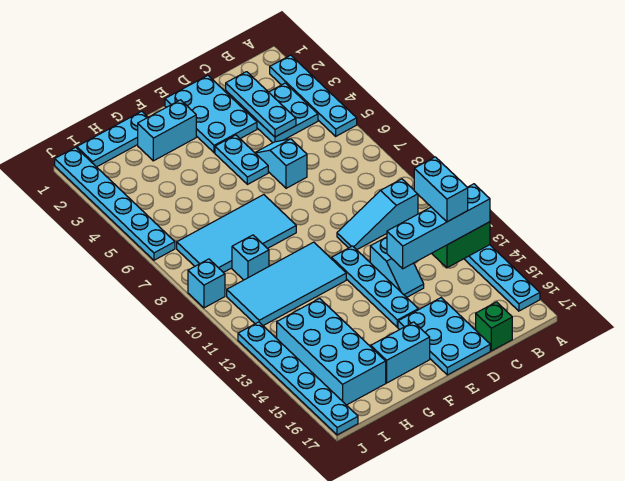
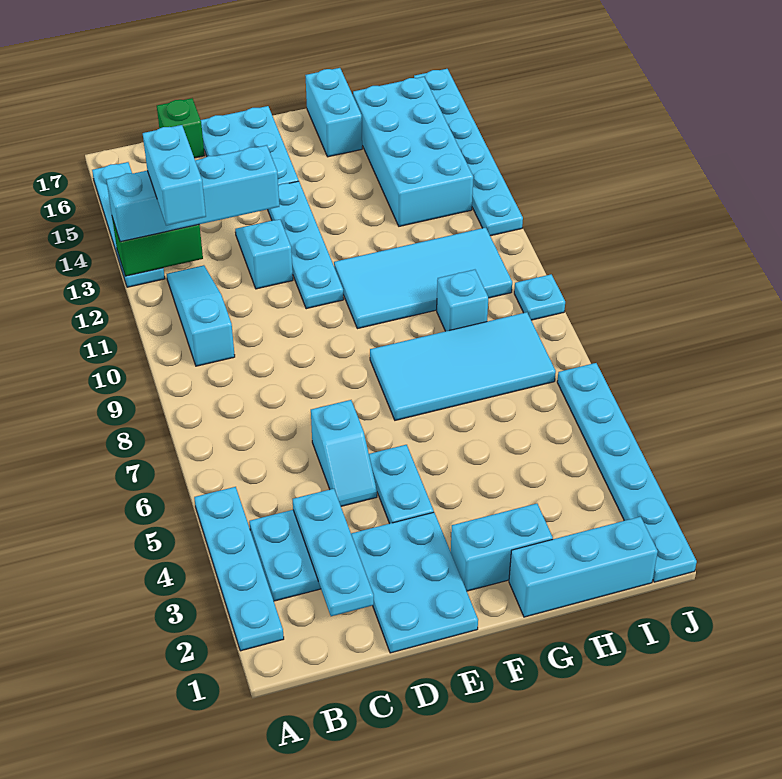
cyan slope B10:D10 level 1 top B -> cyan slope B10:B12 level 1 top 10
cyan brick F16:G16 level 1 -> cyan brick G16:G17 level 1
cyan plate G1:I1 level 1 -> cyan brick G1:I1 level 1
cyan brick J9 level 1 -> cyan plate J9 level 1

